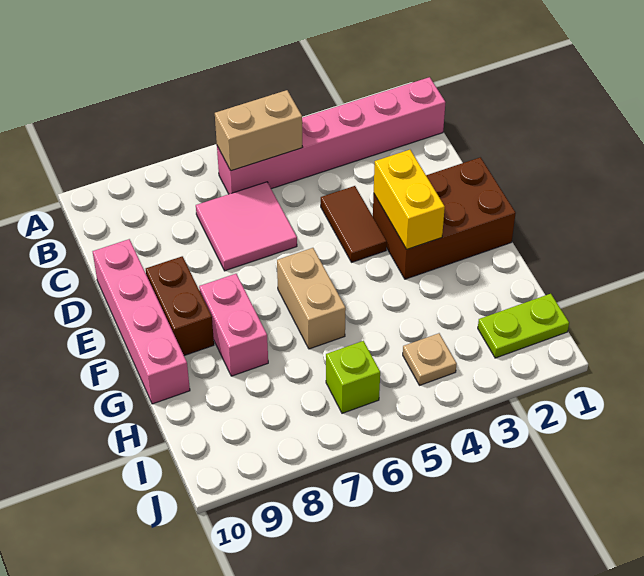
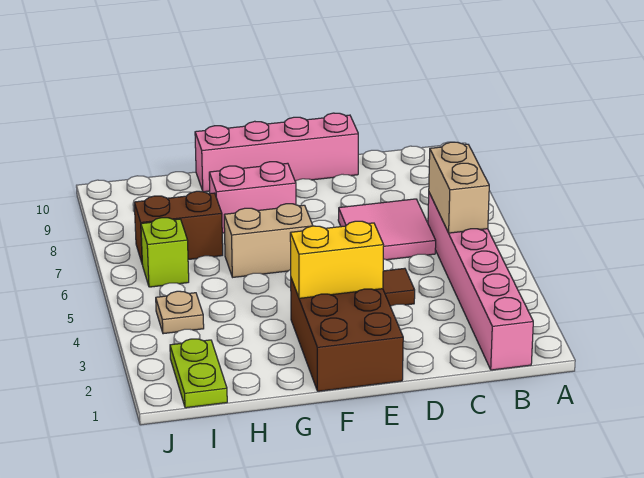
brown brick E9:F9 level 1 -> brown brick H7:I7 level 1

